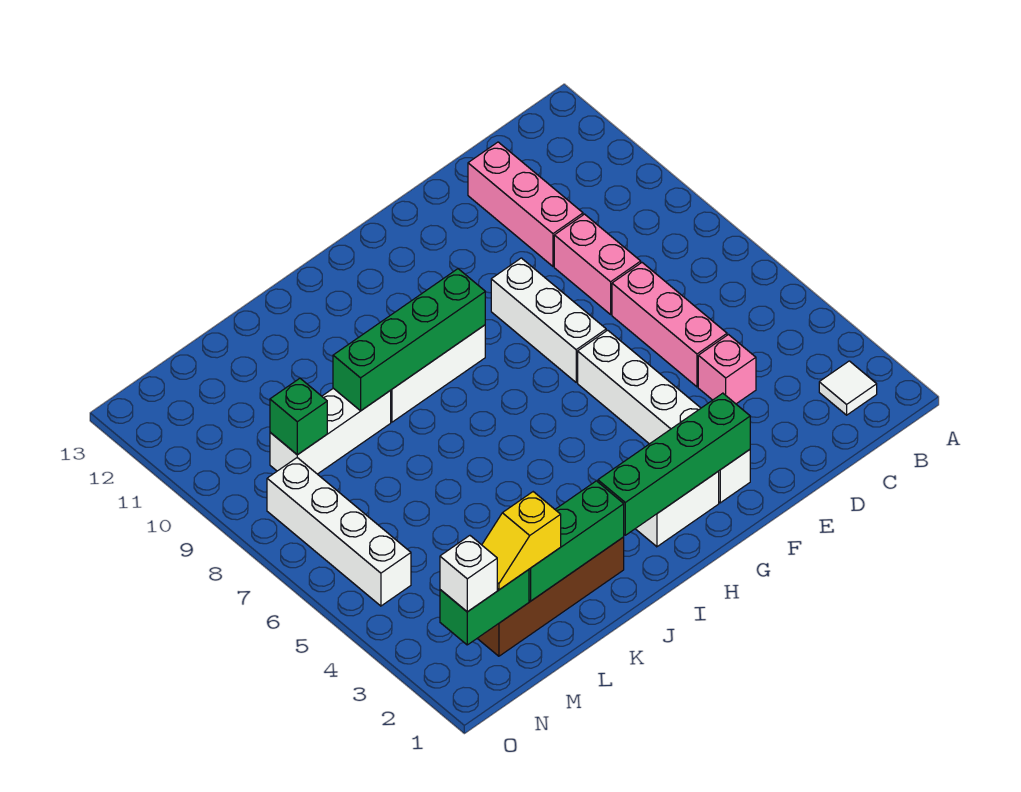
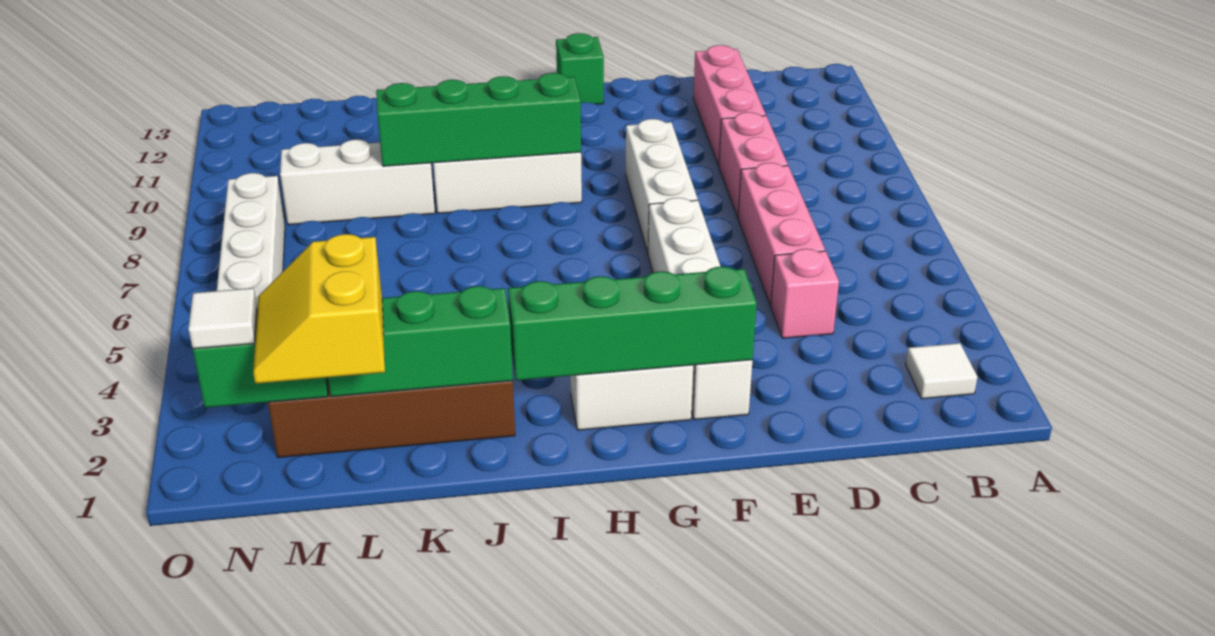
yellow slope L2:M2 level 3 top L -> yellow slope L1:M2 level 3 top L
green brick M9 level 2 -> green brick G13 level 1
white brick N2 level 3 -> white tile N2 level 3

